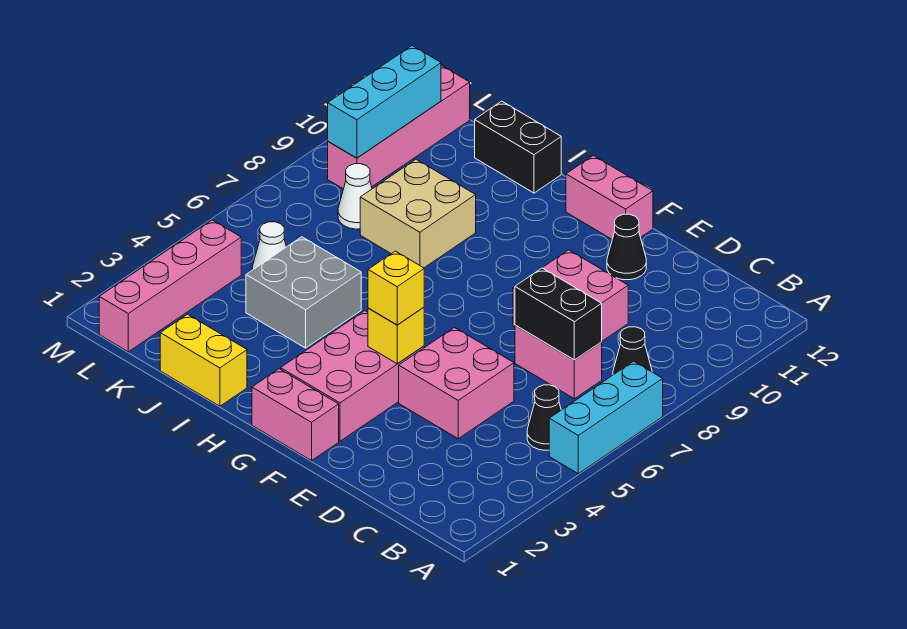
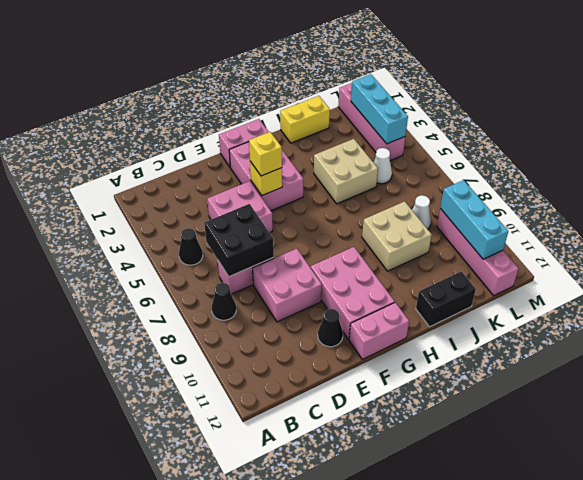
cyan brick A5:A7 level 1 -> cyan brick L2:L4 level 2
black brick C7:D7 level 2 -> black brick C6:D7 level 2
none -> pink brick F9:G11 level 1
grey brick I4:J5 level 1 -> tan brick I4:J5 level 1

